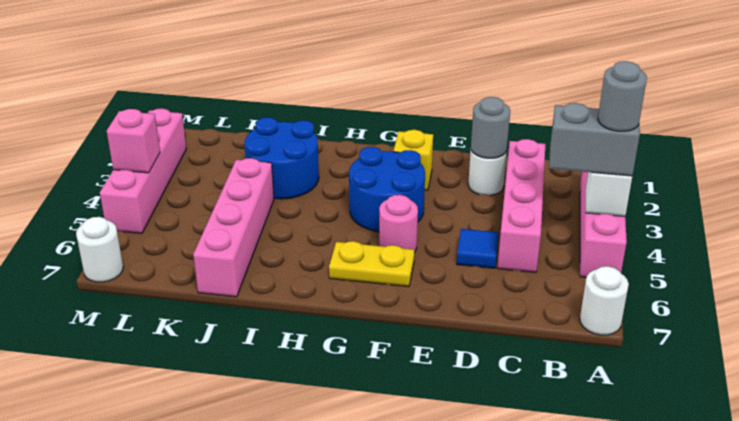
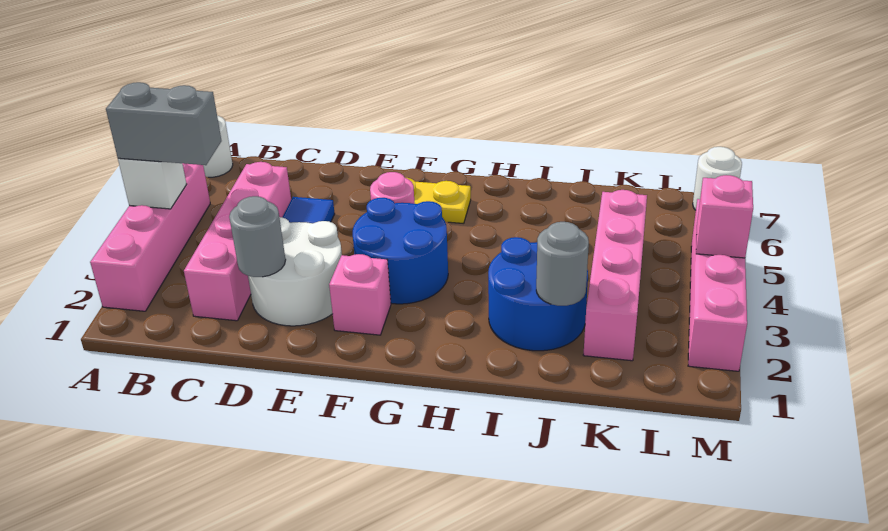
grey round brick A4 level 4 -> grey round brick J2 level 2
white round brick D2 level 1 -> white round brick D2:E3 level 1
yellow brick F2 level 1 -> pink brick F2 level 1
pink brick J4:J7 level 1 -> pink brick K2:K5 level 1

